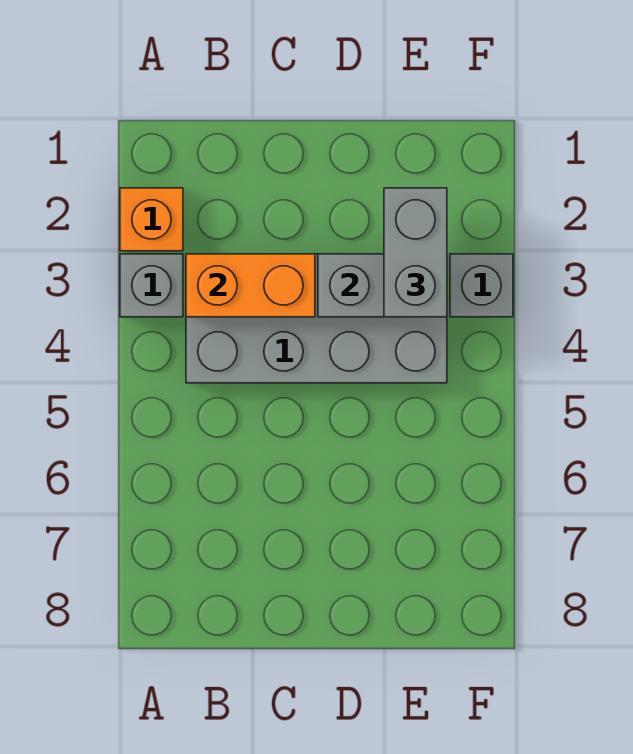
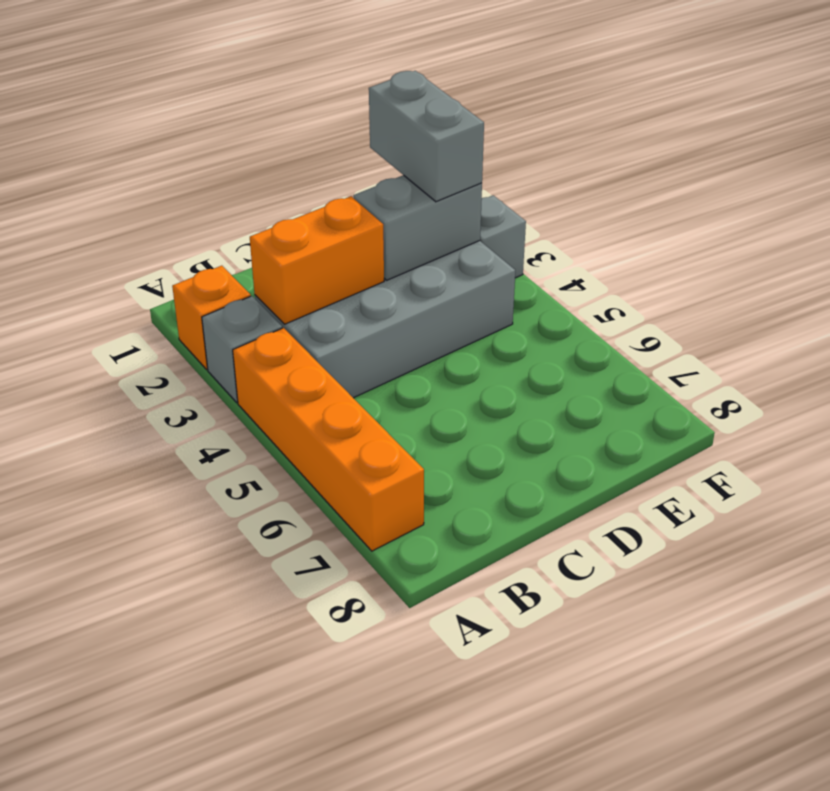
none -> orange brick A4:A7 level 1

